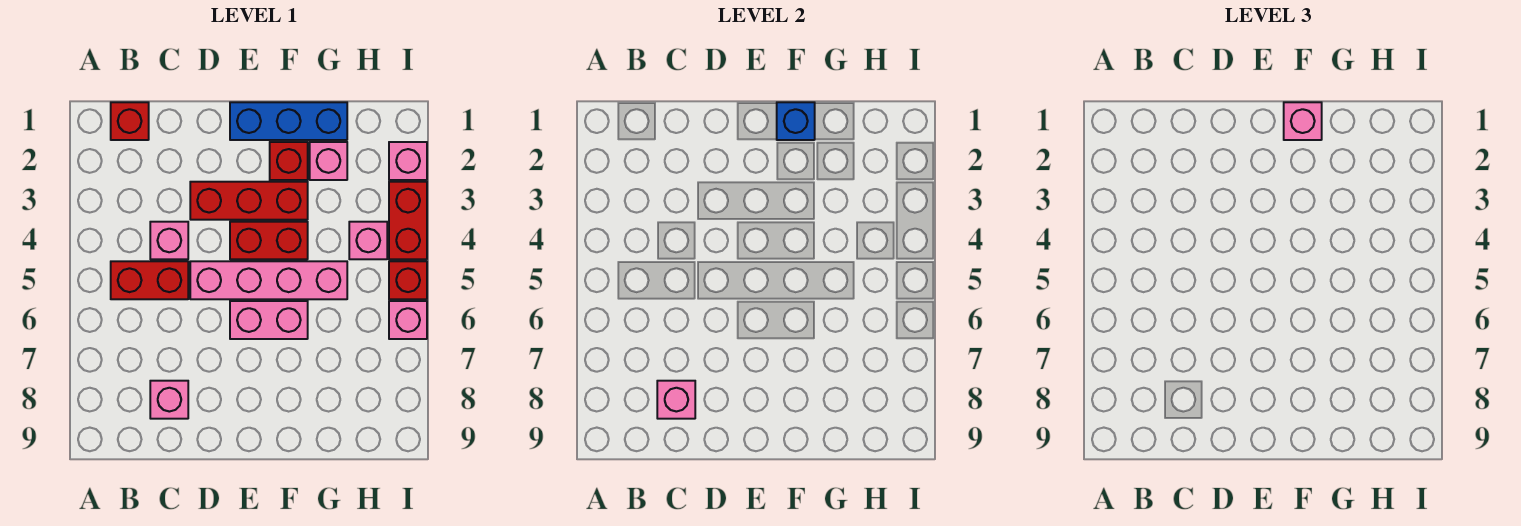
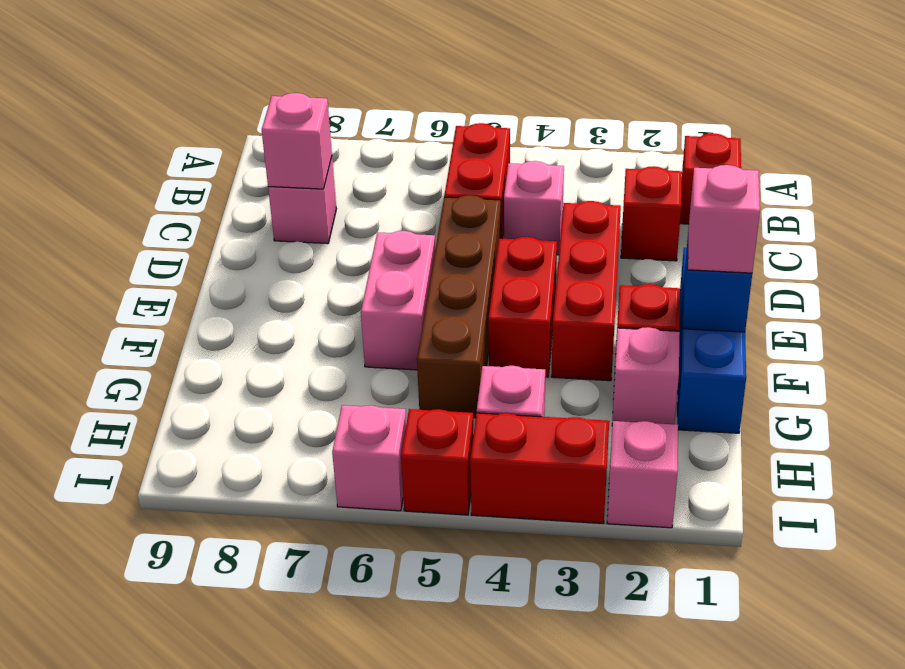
none -> red brick C2 level 1
pink brick D5:G5 level 1 -> brown brick D5:G5 level 1

